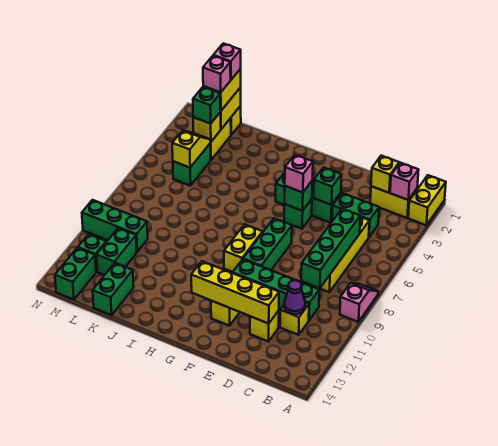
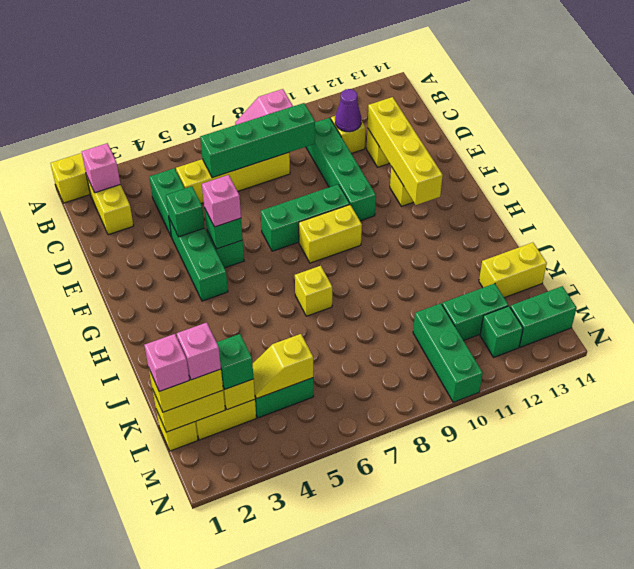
yellow brick C2 level 2 -> yellow brick I7 level 1
green brick K13:K14 level 1 -> yellow brick K13:K14 level 1

